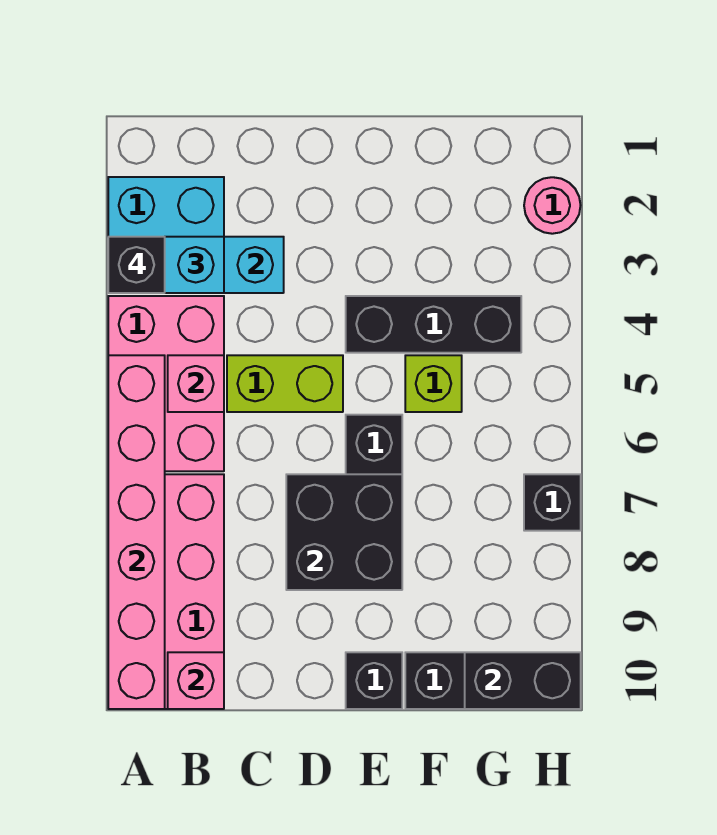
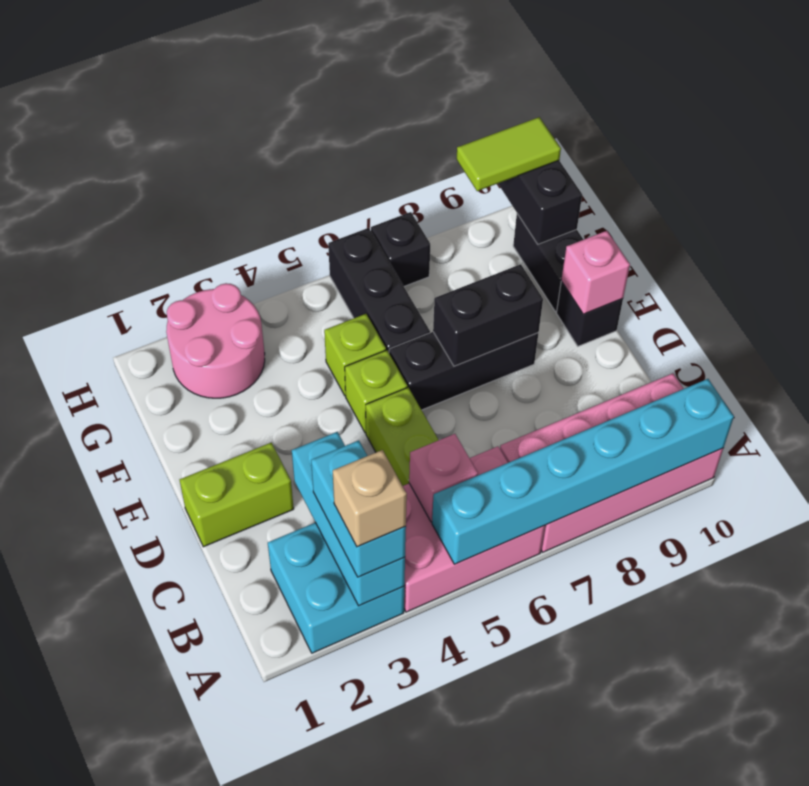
black brick A3 level 4 -> tan brick A3 level 4
pink brick A5:A10 level 2 -> cyan brick A5:A10 level 2
pink brick B10 level 2 -> pink brick E10 level 2
none -> lime brick D1:D2 level 1
black brick D7:E8 level 2 -> black brick E7:E8 level 2
black brick E4:G4 level 1 -> black brick F6:H6 level 1
none -> lime brick E5 level 1
pink round brick H2 level 1 -> pink round brick G2:H3 level 1
none -> lime tile H9:H10 level 3

